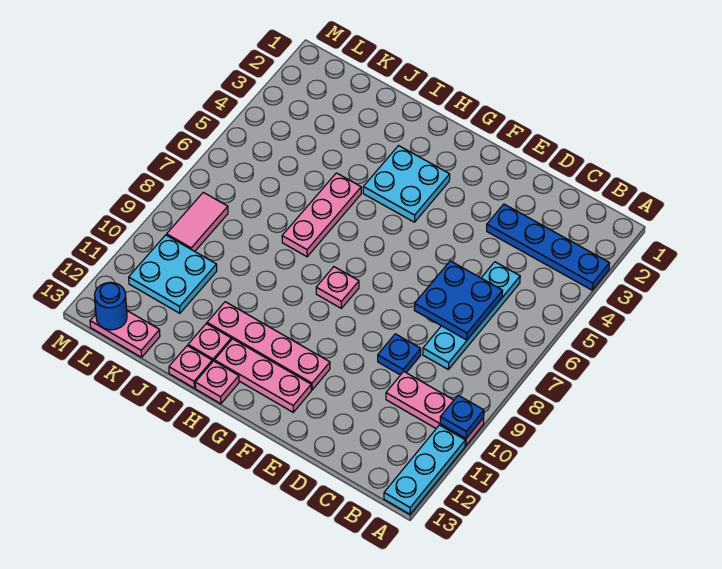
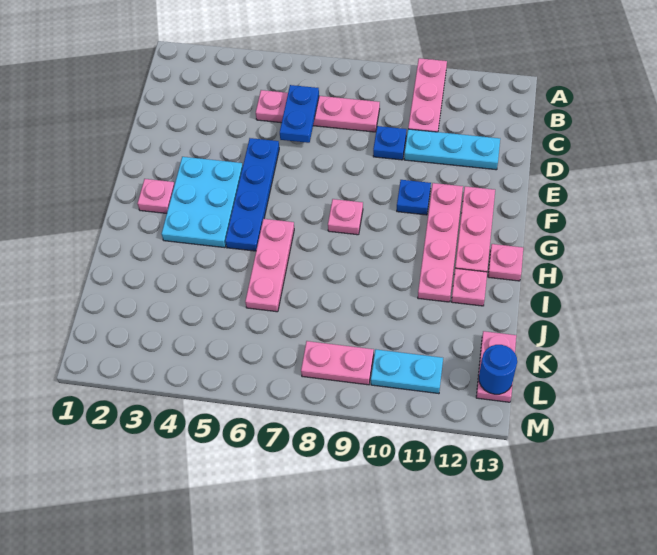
blue plate A3:D3 level 1 -> blue plate E5:H5 level 1
blue plate A10 level 2 -> blue plate F10 level 1
cyan plate A11:A13 level 1 -> cyan plate D10:D12 level 1
cyan plate C5:C8 level 1 -> pink plate C5:C8 level 1
blue plate C6:D7 level 2 -> blue plate C6:D6 level 2
cyan plate G3:H4 level 1 -> cyan plate F3:H4 level 1
pink plate I5:I7 level 1 -> pink plate H6:J6 level 1
pink plate I13 level 1 -> pink plate G2 level 1
cyan plate K10:L11 level 1 -> cyan plate L10:L11 level 1
pink tile L8:L9 level 1 -> pink plate L8:L9 level 1

